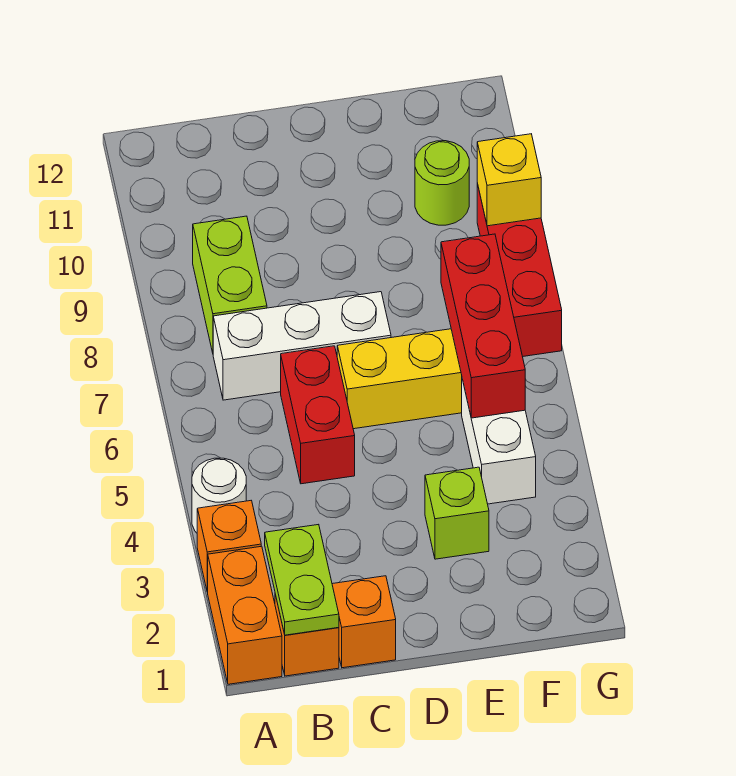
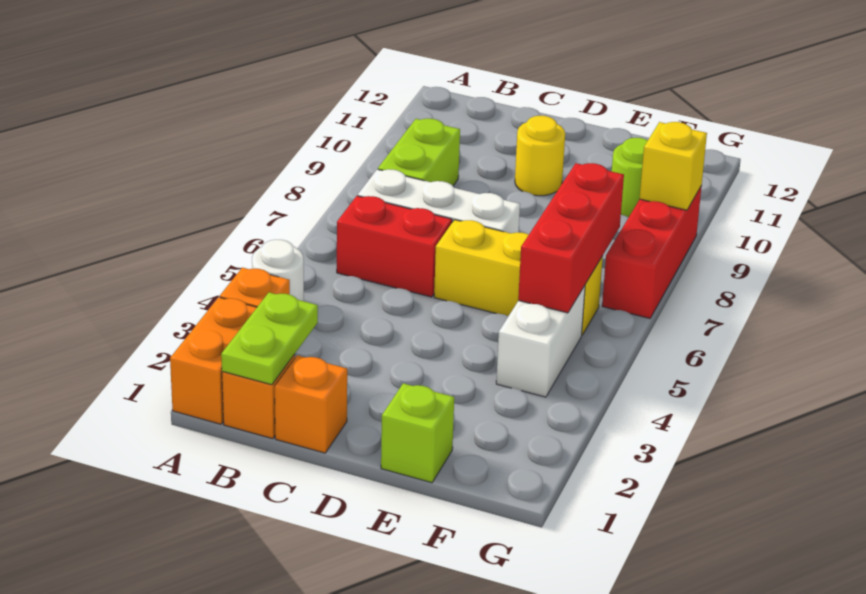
red brick C5:C6 level 1 -> red brick B6:C6 level 1
none -> yellow round brick D10 level 1
lime brick E3 level 1 -> lime brick E1 level 1

